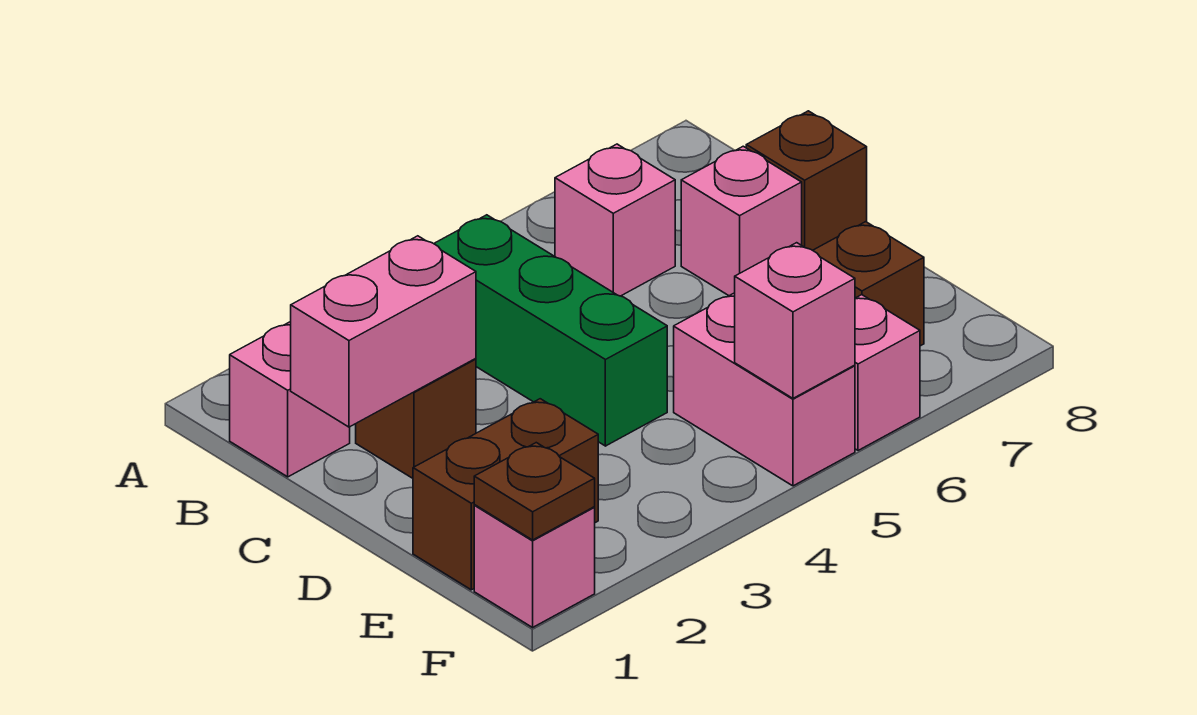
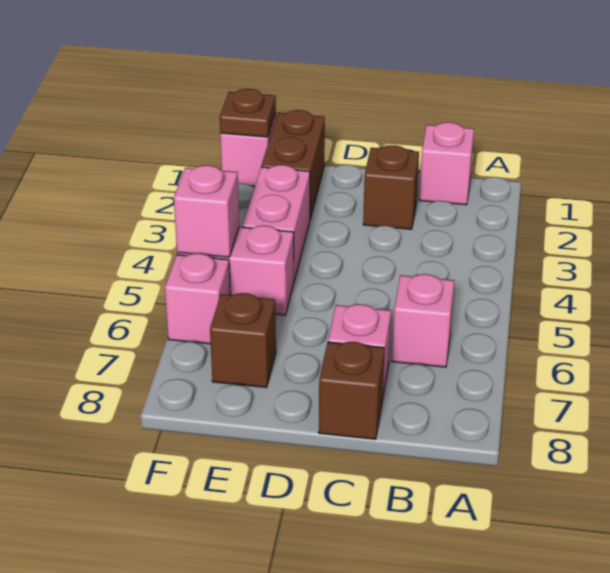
green brick B4:D4 level 1 -> none
pink brick C1:C2 level 2 -> pink brick E3:E4 level 1

